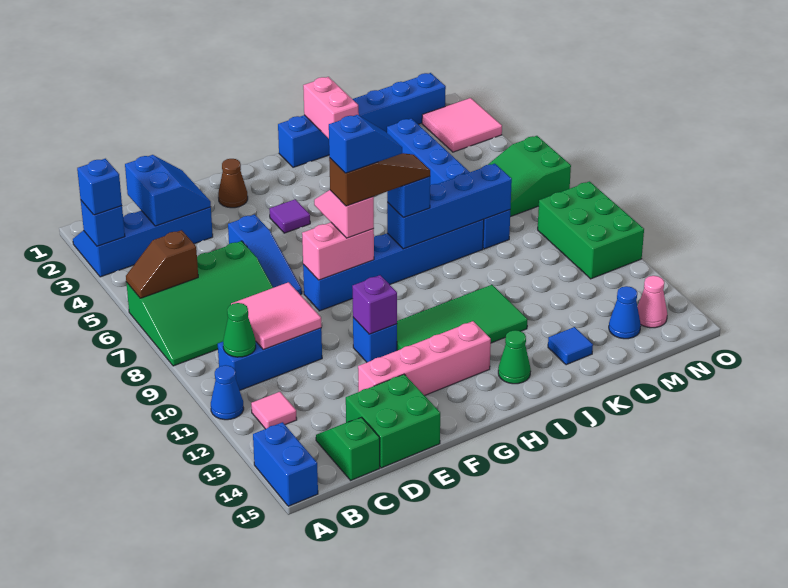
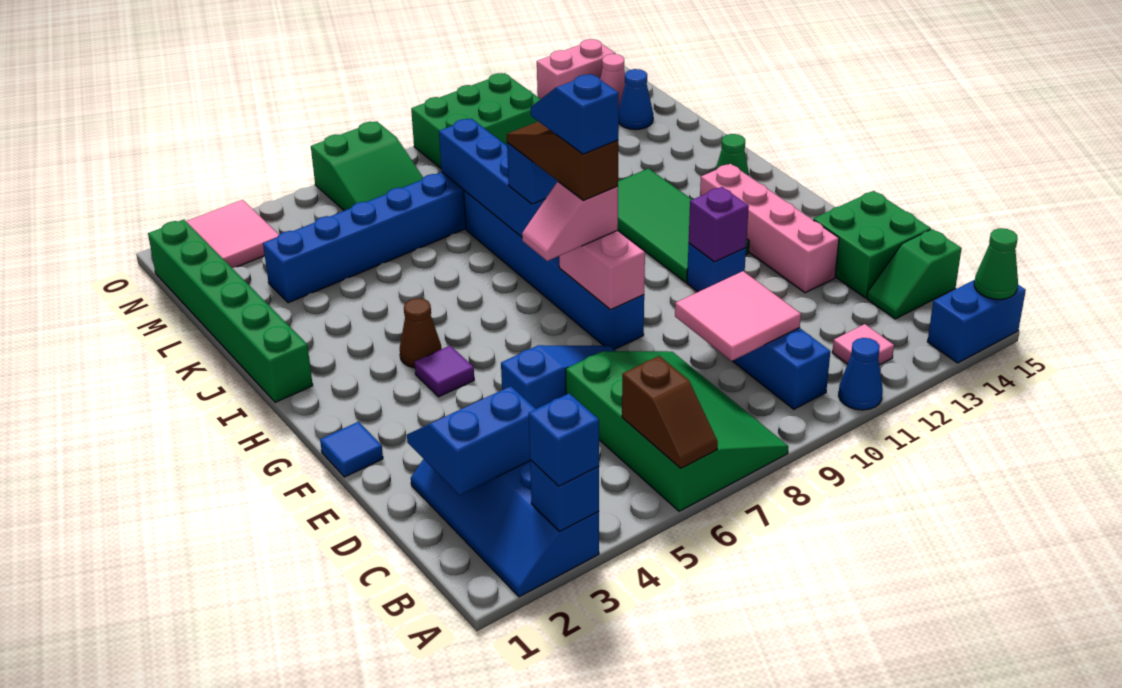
green cone B10 level 2 -> green cone A15 level 2
brown cone F2 level 1 -> brown cone H4 level 1
blue brick I1:N1 level 1 -> green brick I1:N1 level 1
pink brick J1:J2 level 2 -> pink brick O13:O14 level 1
blue tile K14 level 1 -> blue tile F1 level 1

